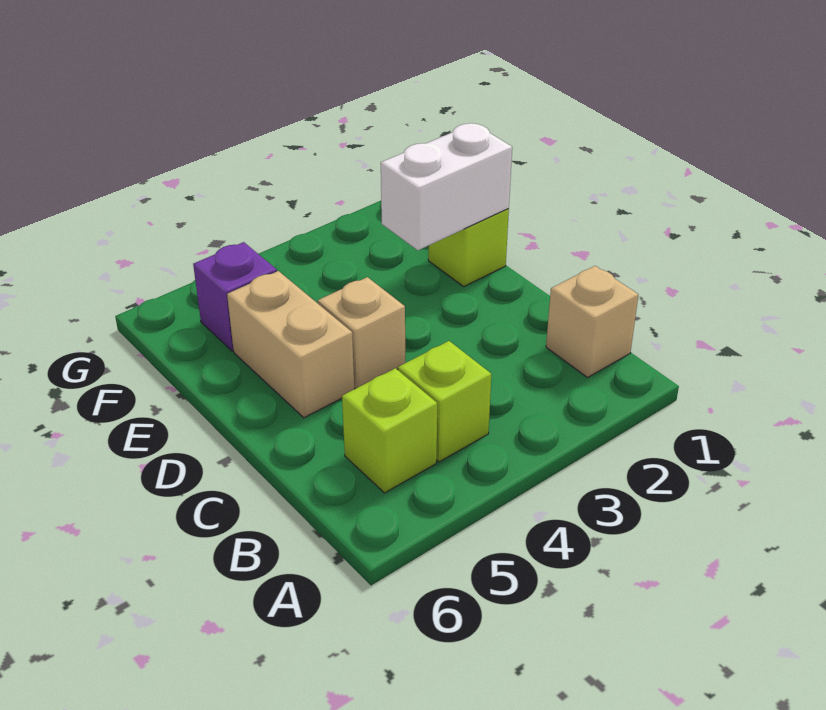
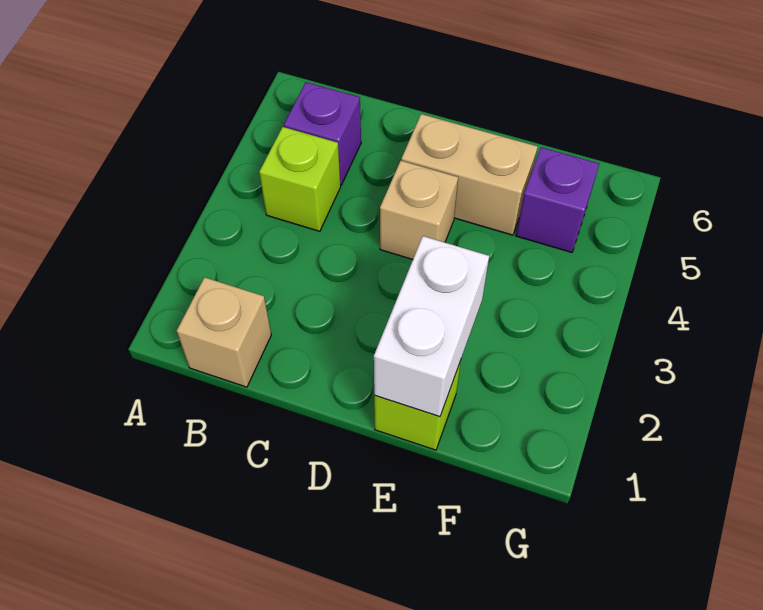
lime brick B5 level 1 -> purple brick B5 level 1

